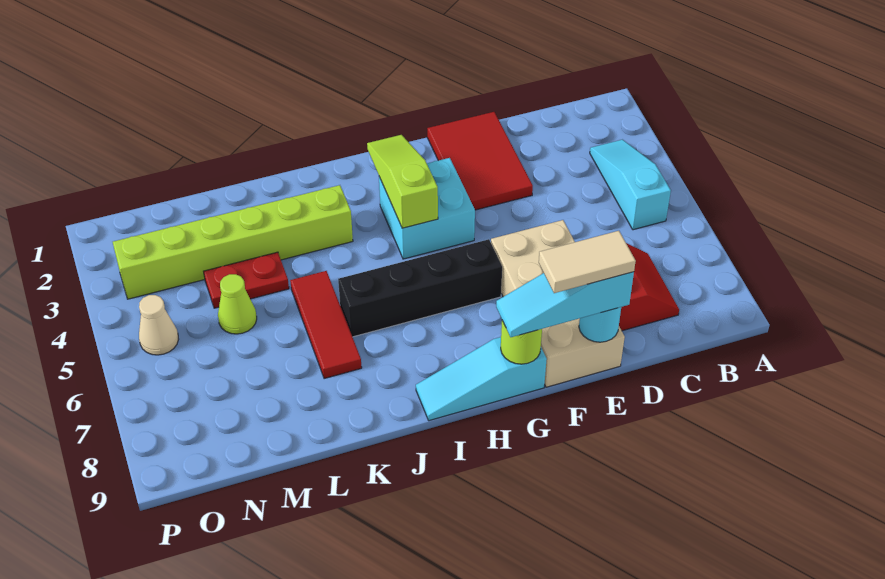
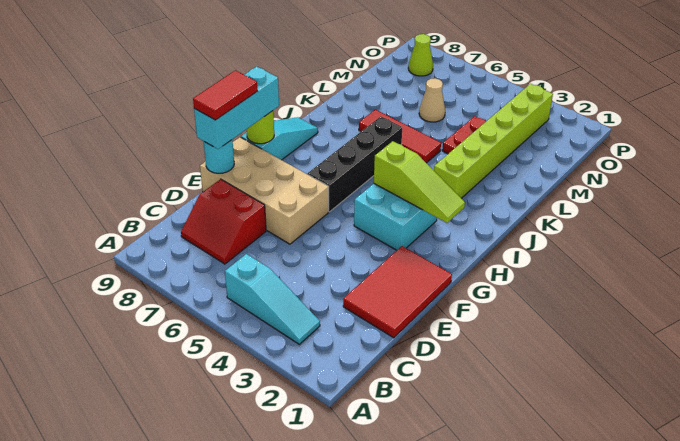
red tile E1:F3 level 1 -> red tile D1:F2 level 1
cyan slope E9:G9 level 3 top E -> cyan brick E9:G9 level 3
tan tile E9:F9 level 4 -> red tile E9:F9 level 4
lime cone M5 level 1 -> lime cone O8 level 1
tan cone O5 level 1 -> tan cone M6 level 1

